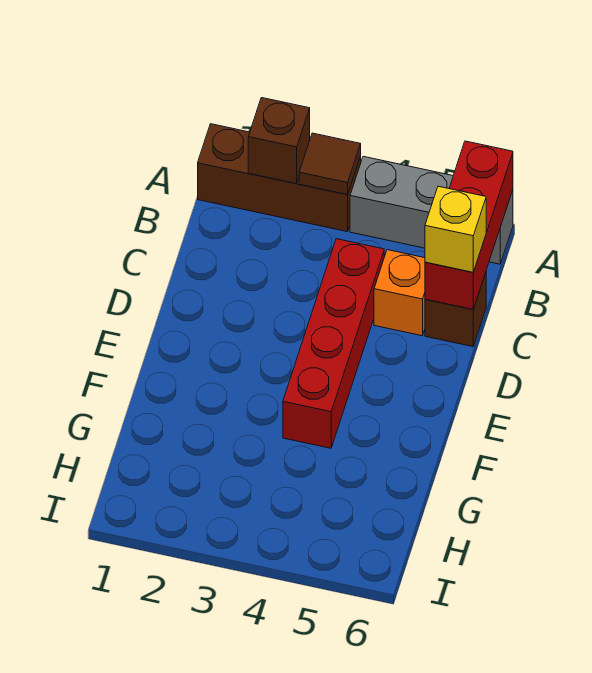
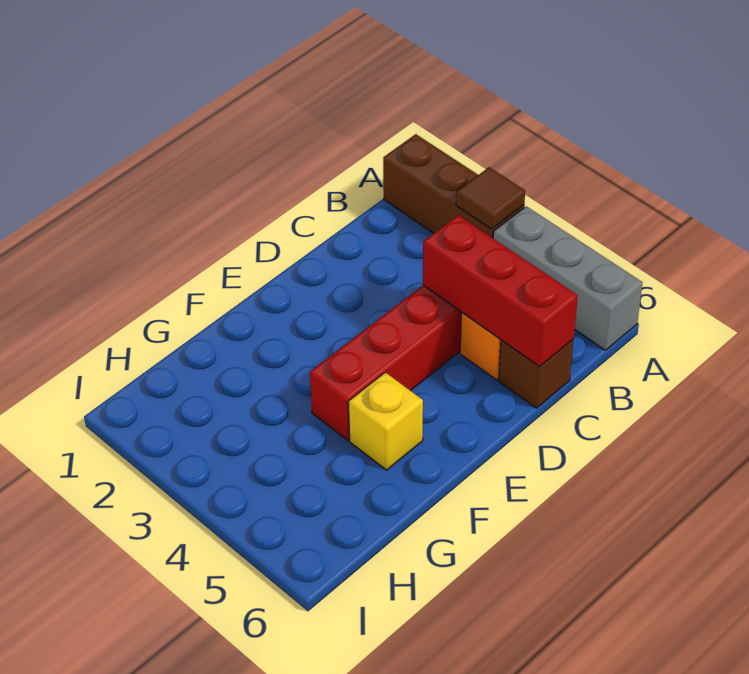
brown brick A2 level 2 -> none
red brick A6:C6 level 2 -> red brick C4:C6 level 2
yellow brick C6 level 3 -> yellow brick F5 level 1

